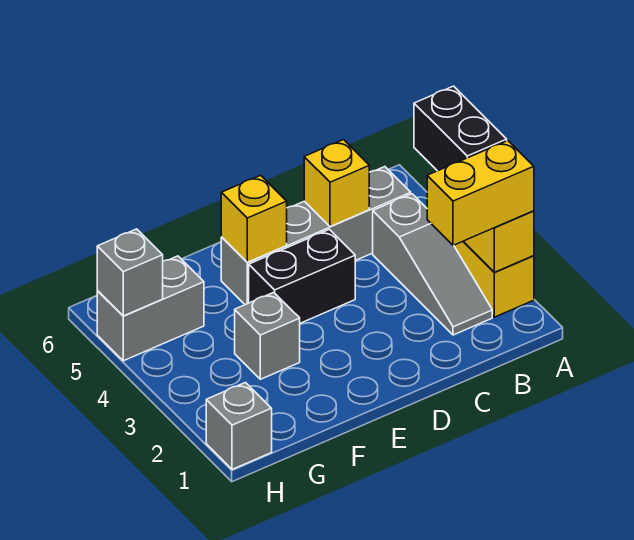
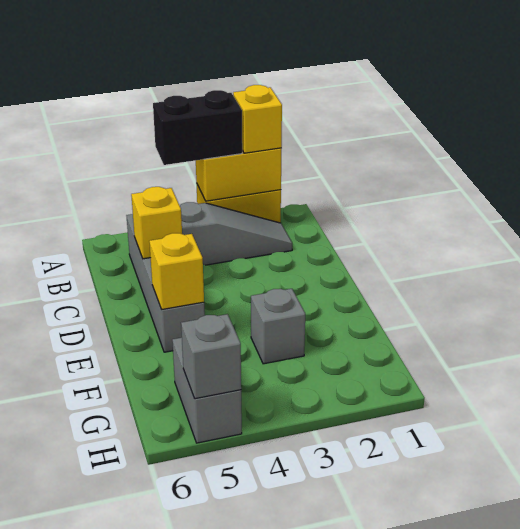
yellow brick A2:B2 level 3 -> yellow brick A2 level 3
black brick D4:E4 level 1 -> none
grey brick H1 level 1 -> none

